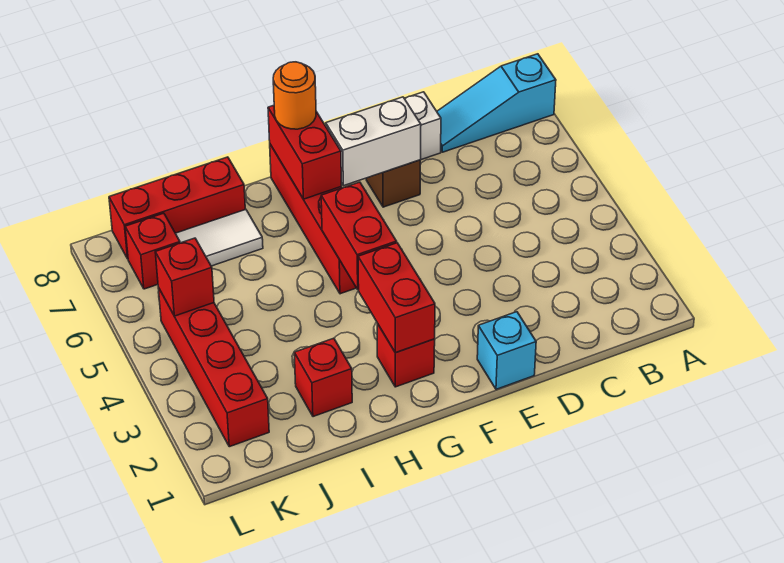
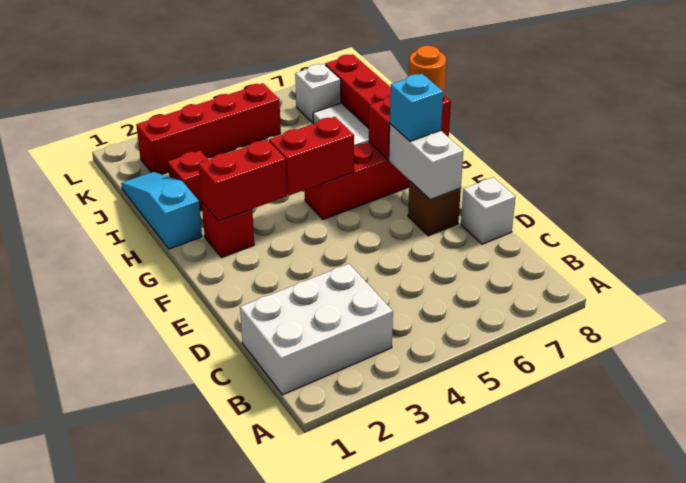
cyan slope A8:C8 level 1 top A -> cyan slope H1:J1 level 1 top H
none -> white brick B1:C3 level 1
cyan brick E1 level 1 -> cyan brick F7 level 3
red brick K5 level 2 -> none
red brick K7 level 1 -> white brick K7 level 1

